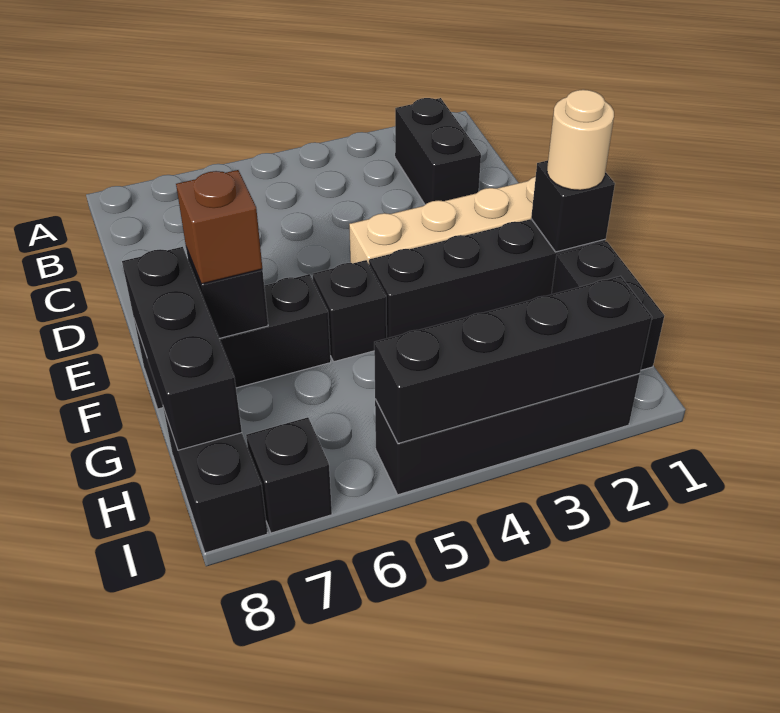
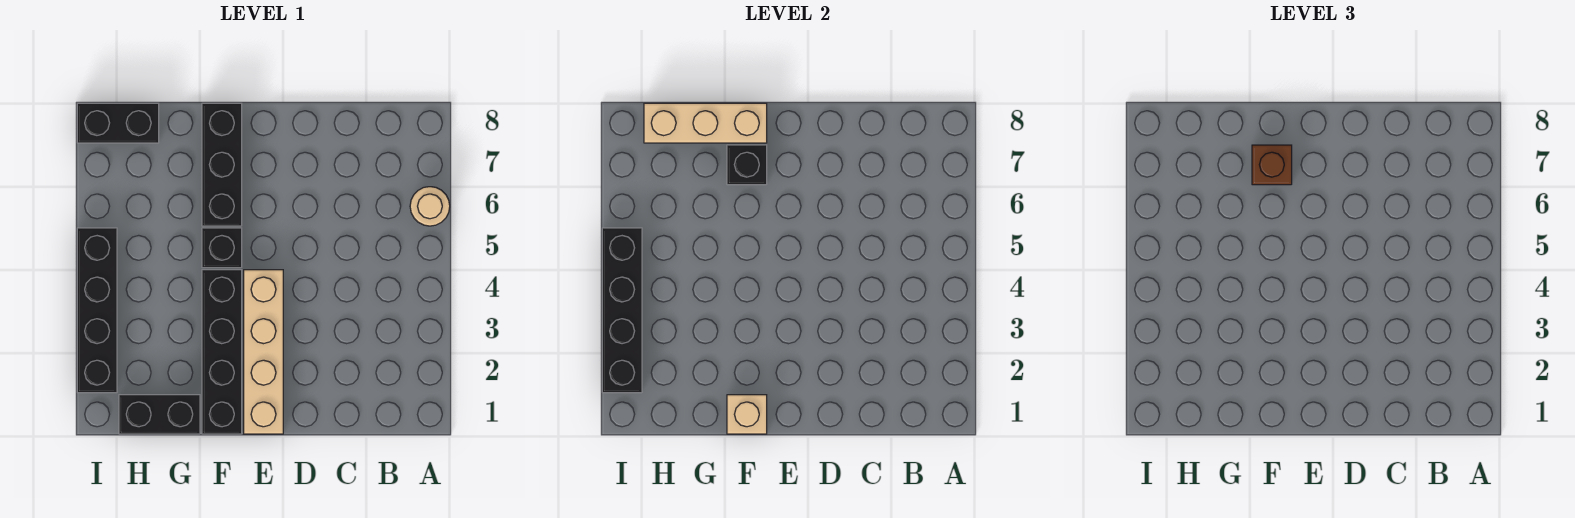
black brick B2:C2 level 1 -> none
black brick F1 level 2 -> tan brick F1 level 2
tan round brick F1 level 3 -> tan round brick A6 level 1
black brick F8:H8 level 2 -> tan brick F8:H8 level 2
black brick I7 level 1 -> none

